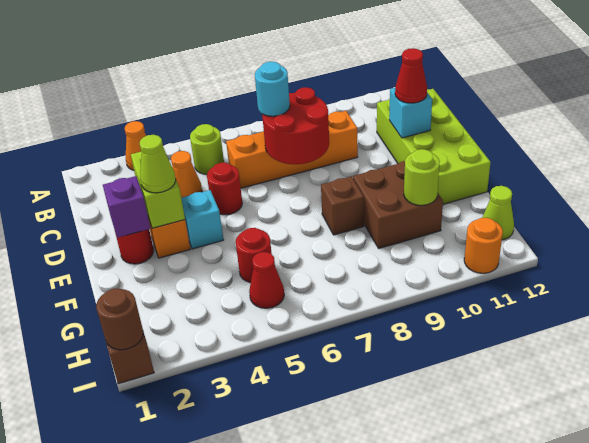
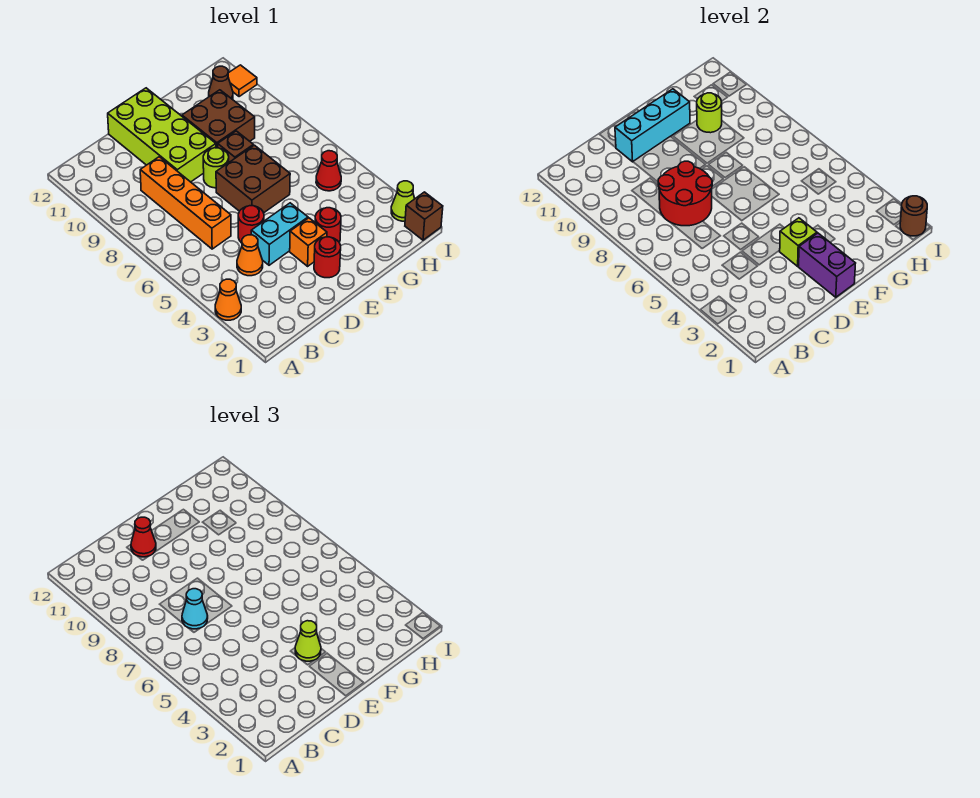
lime round brick B5 level 1 -> lime round brick E8 level 1
cyan round brick C7 level 3 -> cyan cone C7 level 3
lime brick C11:F12 level 1 -> lime brick D9:E12 level 1
lime brick D3:E3 level 2 -> lime brick E3 level 2
cyan brick D11 level 2 -> cyan brick D11:F11 level 2
purple brick E2 level 2 -> purple brick E1:E2 level 2
cyan brick E4 level 1 -> cyan brick D4:E4 level 1
none -> brown brick E6:F7 level 1
red round brick G5 level 1 -> red round brick F3 level 1
none -> brown cone H11 level 1
lime cone H12 level 1 -> lime cone I2 level 1
orange round brick I11 level 1 -> orange tile I11 level 1

